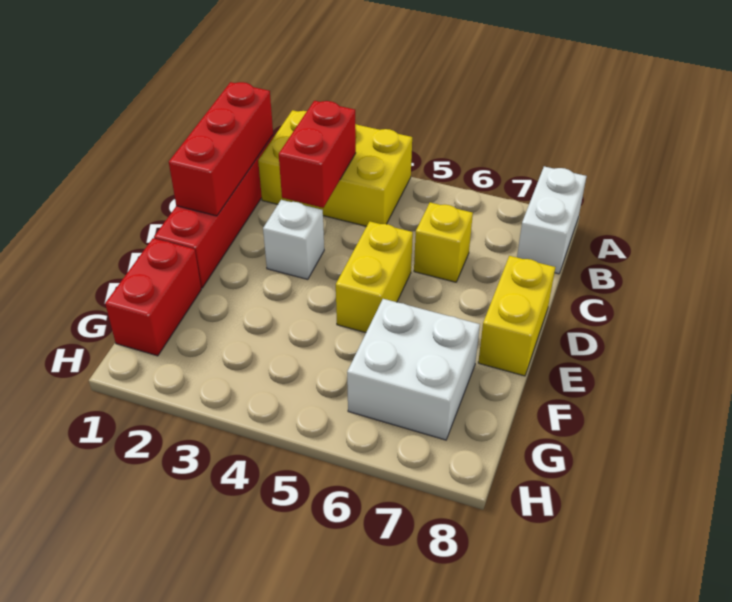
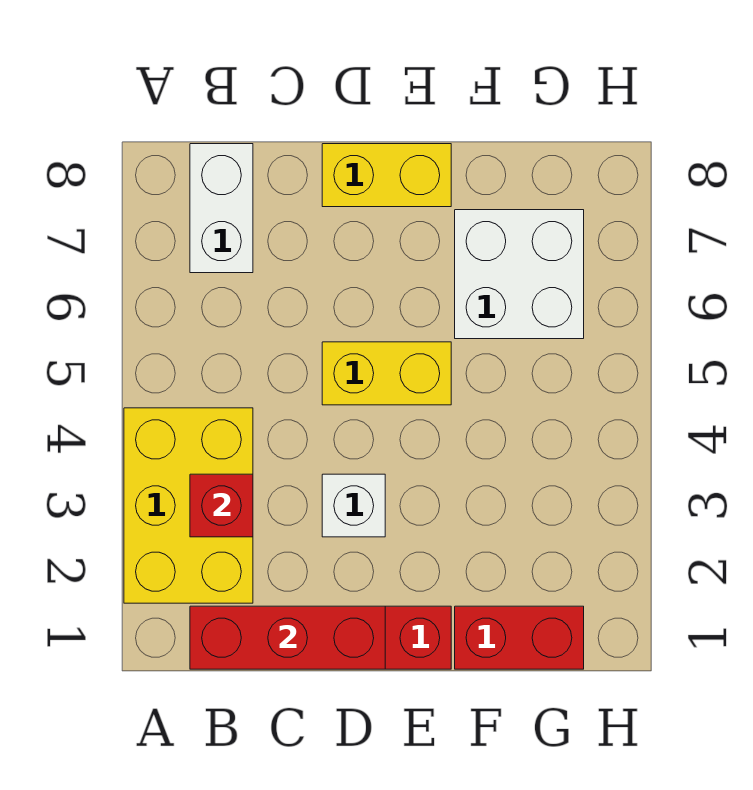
white brick A8:B8 level 1 -> white brick B7:B8 level 1
red brick B3:C3 level 2 -> red brick B3 level 2
yellow brick C6 level 1 -> none

